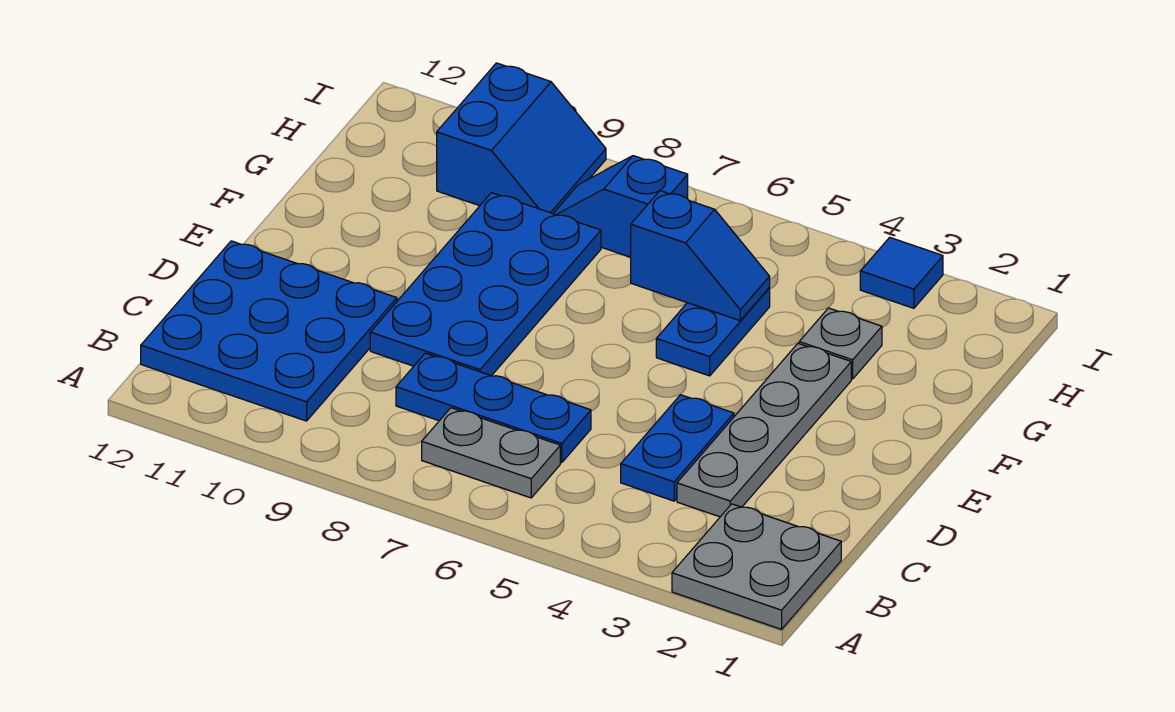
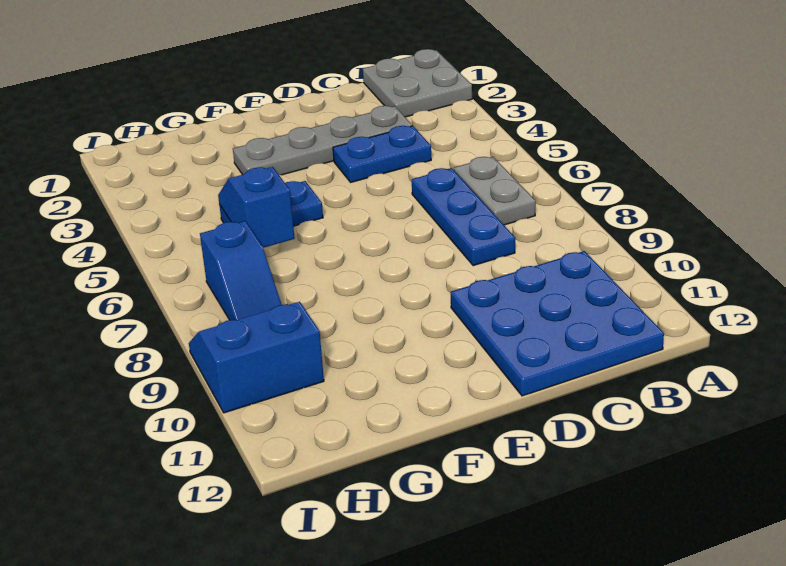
blue plate D8:G9 level 1 -> none
grey plate G3 level 1 -> none
blue tile I3 level 1 -> none

